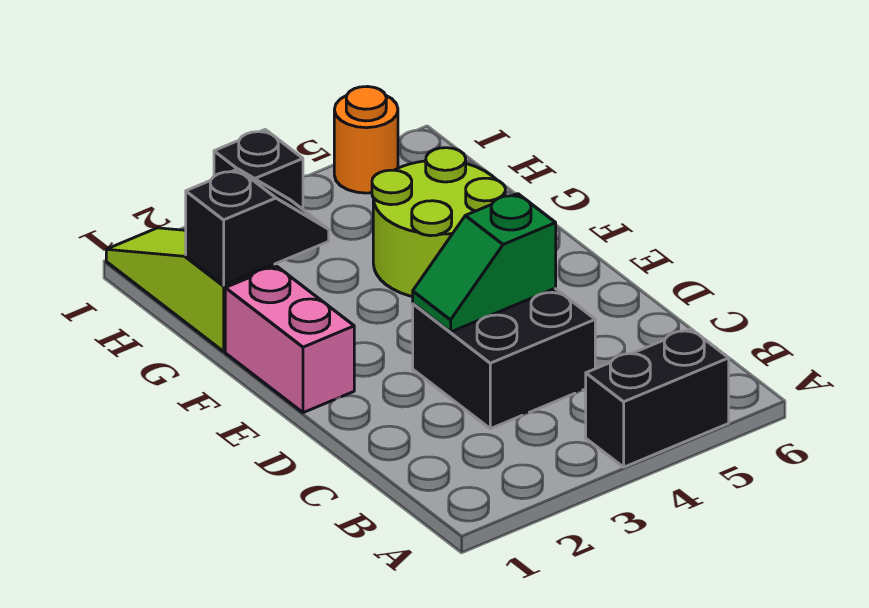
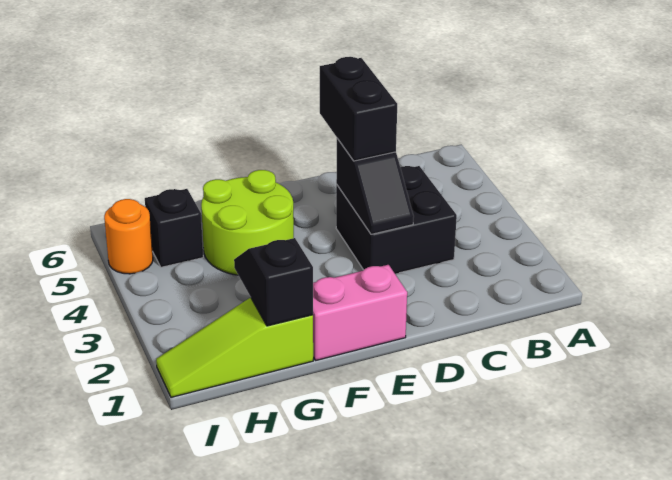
black brick A4:A5 level 1 -> black brick D4:D5 level 3
green slope D3:D4 level 2 top 4 -> black slope D3:D4 level 2 top 4
black brick I3 level 1 -> black brick H5 level 1

